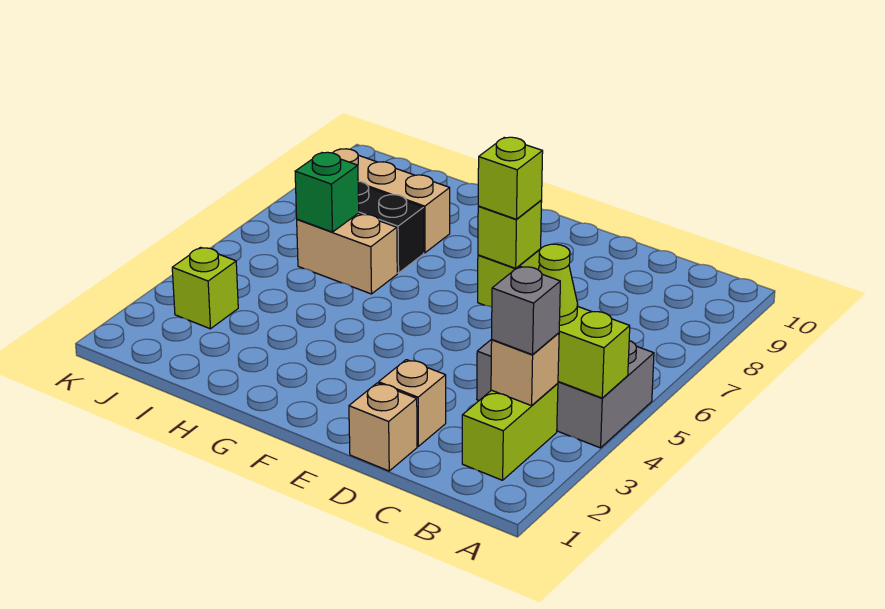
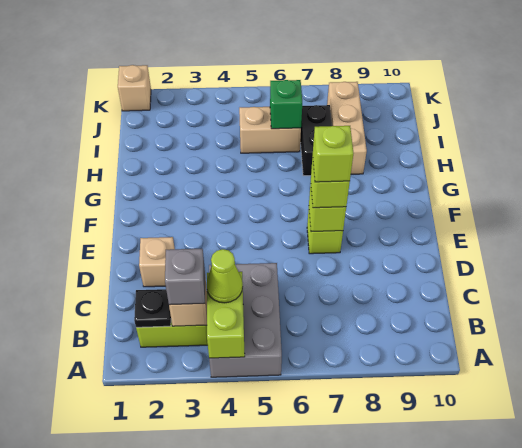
none -> black plate B2 level 2
tan brick D1 level 1 -> tan brick K1 level 1
tan brick H6:I6 level 1 -> tan brick I5:I6 level 1
lime brick J3 level 1 -> lime brick E7 level 4

